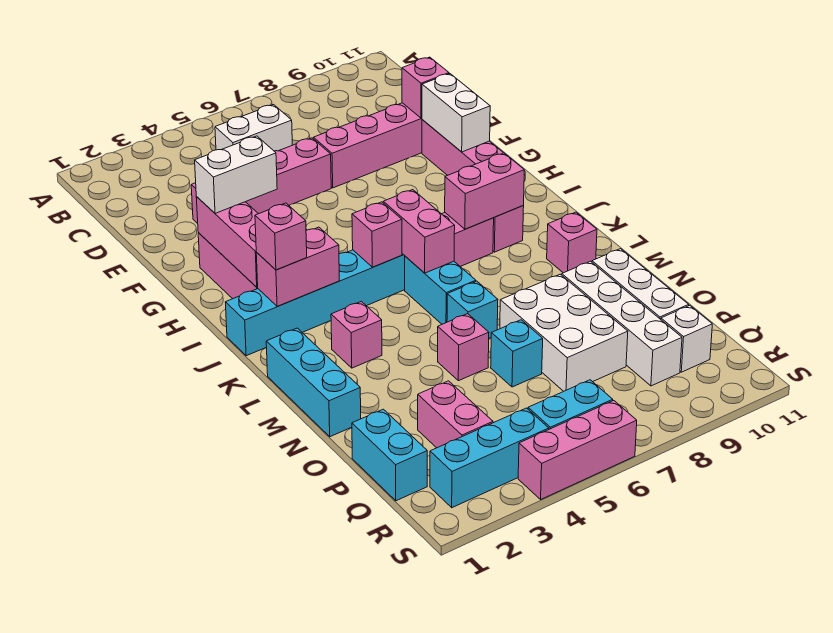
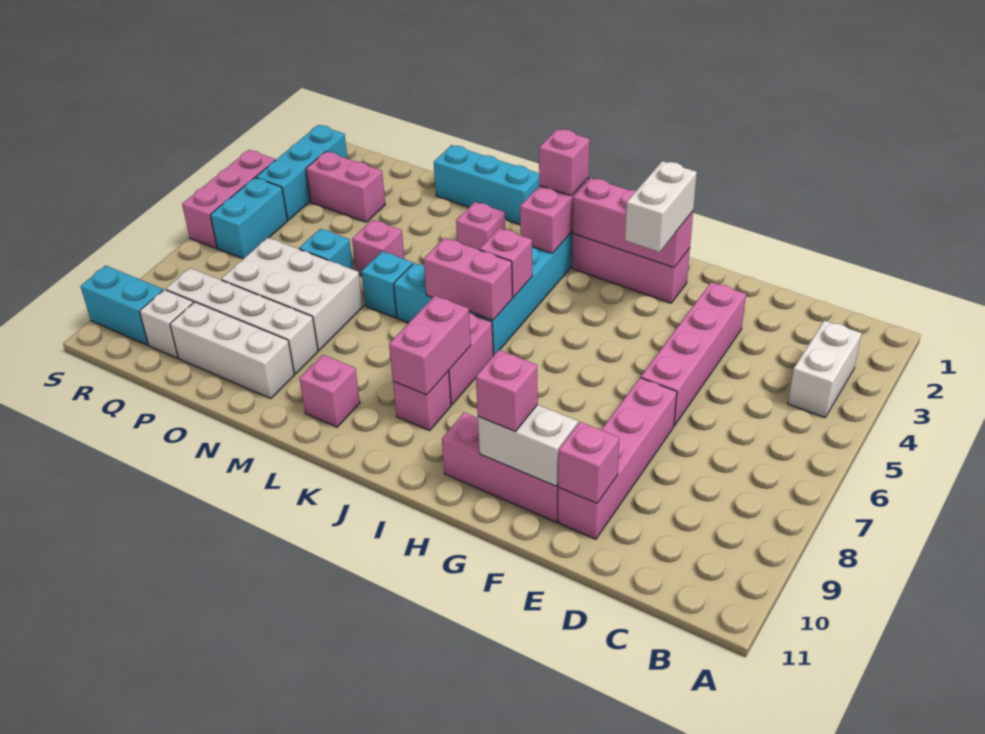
white brick C5:C6 level 1 -> white brick B3:B4 level 1
none -> pink brick G10 level 3
cyan brick P1:Q1 level 1 -> cyan brick R10:S10 level 1

